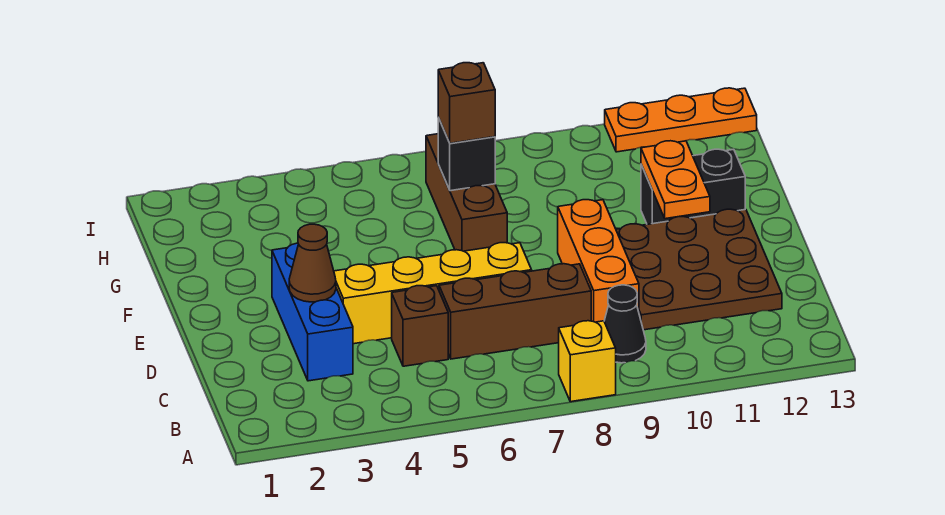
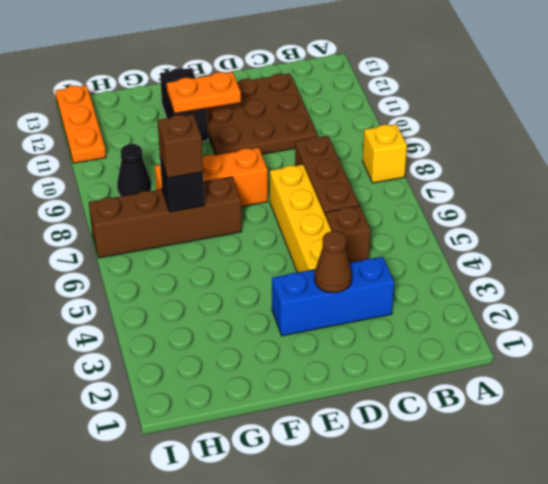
black cone B9 level 1 -> black cone H9 level 1
orange brick C9:E9 level 1 -> orange brick E8:G8 level 1
brown brick F7:H7 level 1 -> brown brick F7:I7 level 1

